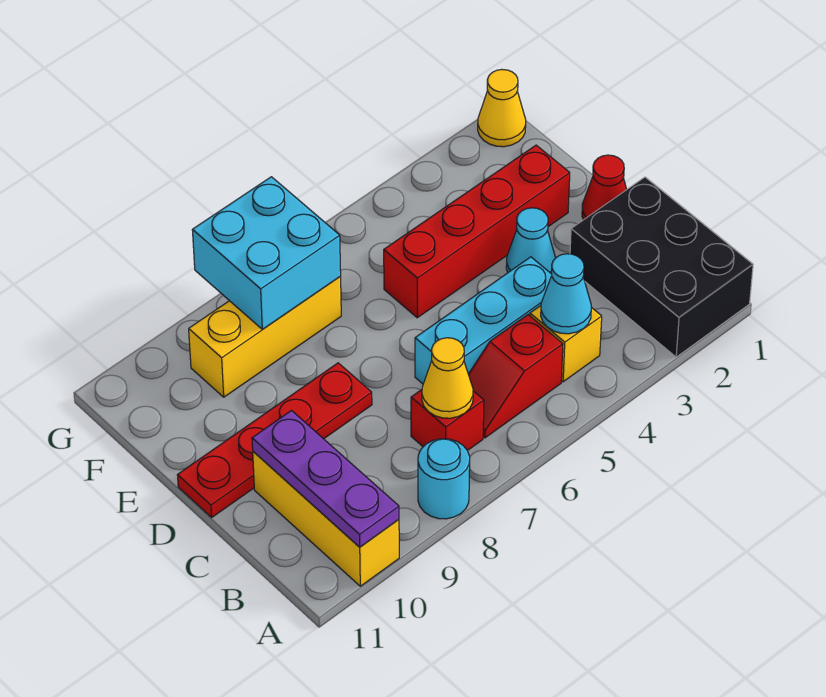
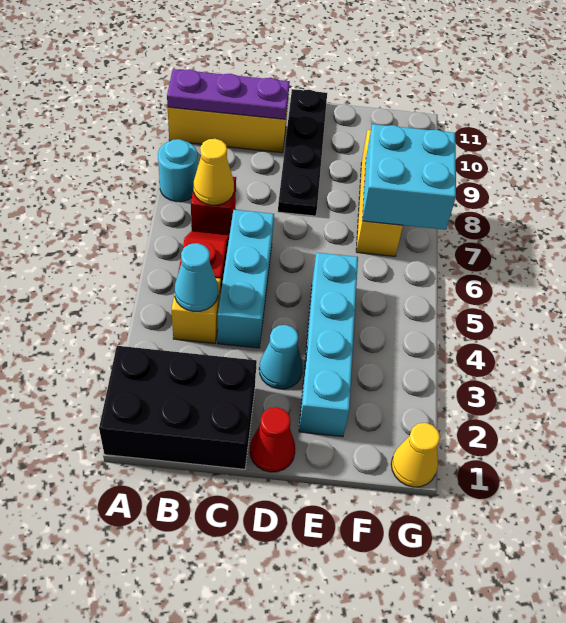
red plate D8:D11 level 1 -> black plate D8:D11 level 1
red brick E2:E5 level 1 -> cyan brick E2:E5 level 1

